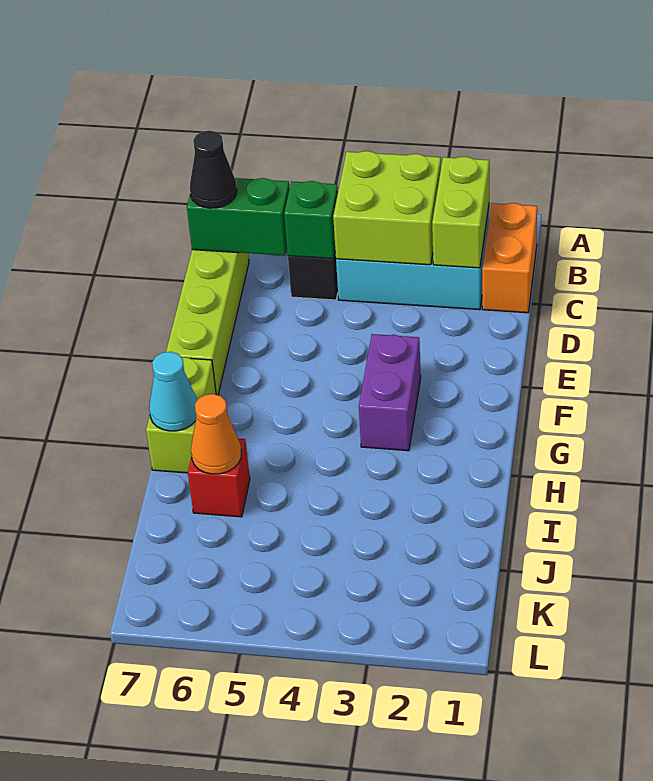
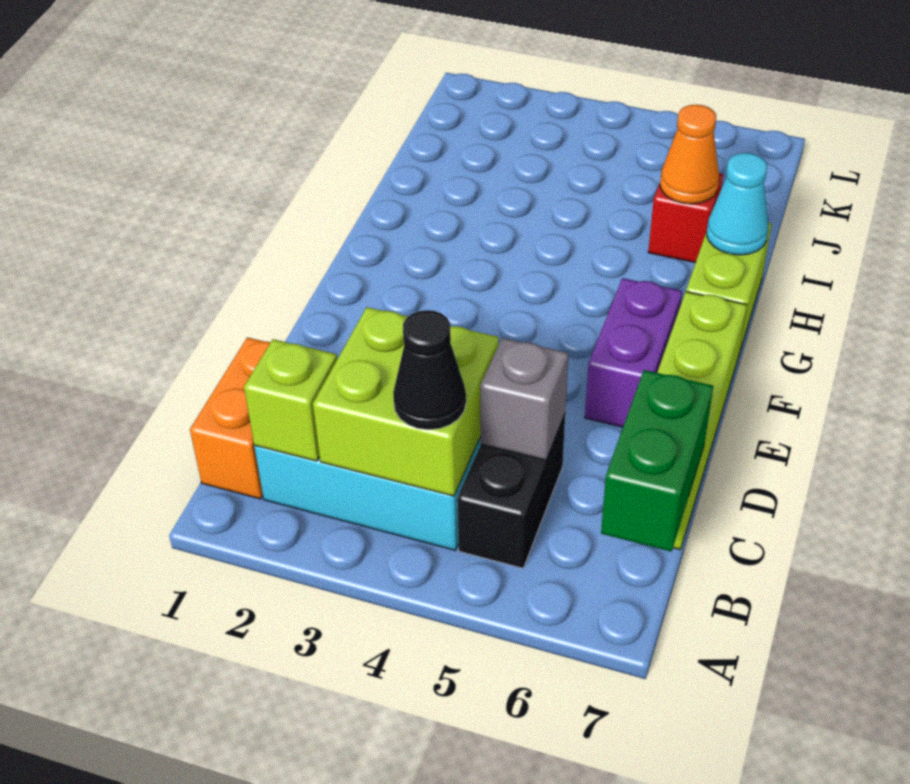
lime brick B2:C2 level 2 -> lime brick B2 level 2
green brick C5 level 2 -> grey brick C5 level 2
green brick C6:C7 level 2 -> green brick B7:C7 level 2
black cone C7 level 3 -> black cone B4 level 3
purple brick F3:G3 level 1 -> purple brick E6:F6 level 1

